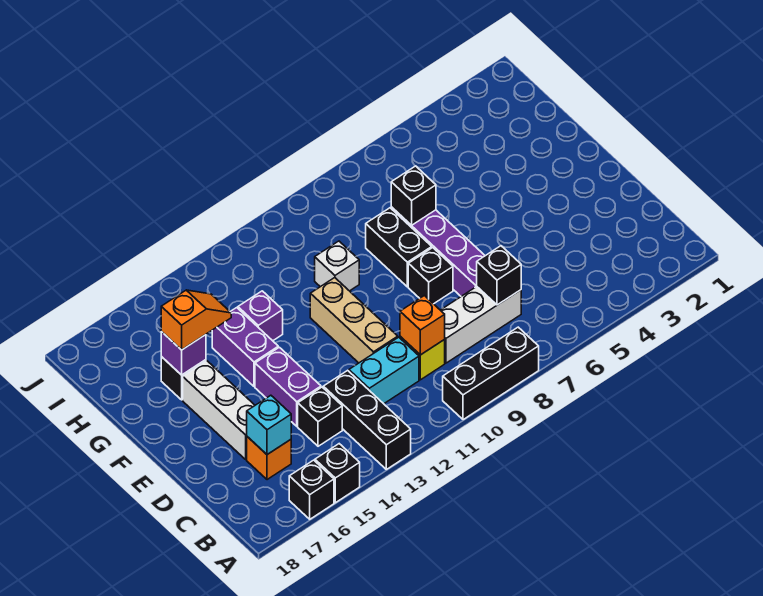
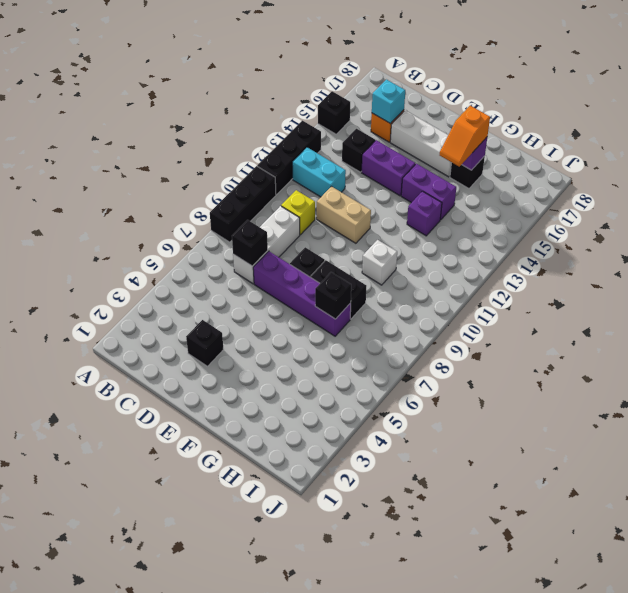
black brick A13:C13 level 1 -> black brick A11:A13 level 1
black brick A16 level 1 -> black brick D3 level 1
orange brick C10 level 2 -> none
cyan brick C11:C12 level 1 -> cyan brick B12:C12 level 1
tan brick D11:F11 level 1 -> tan brick D11:E11 level 1

